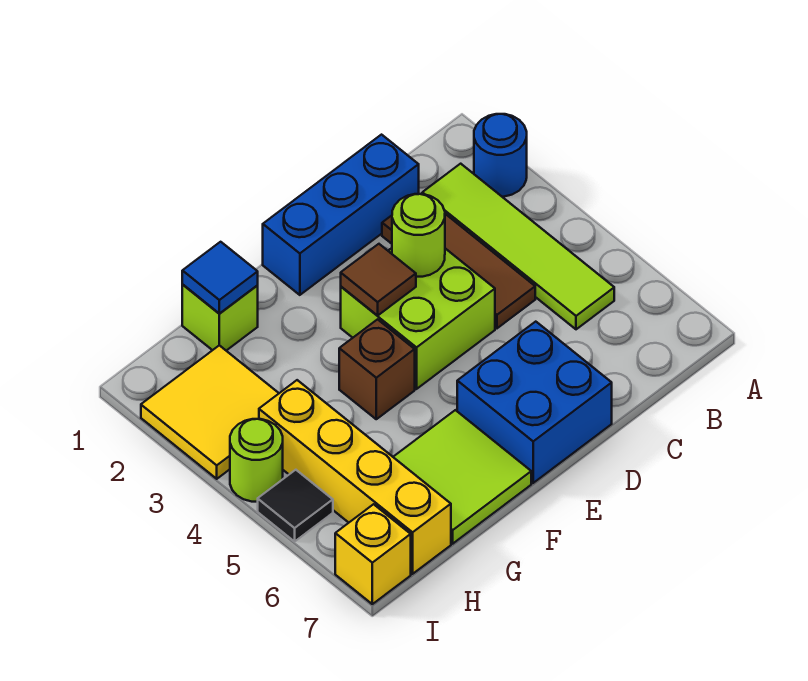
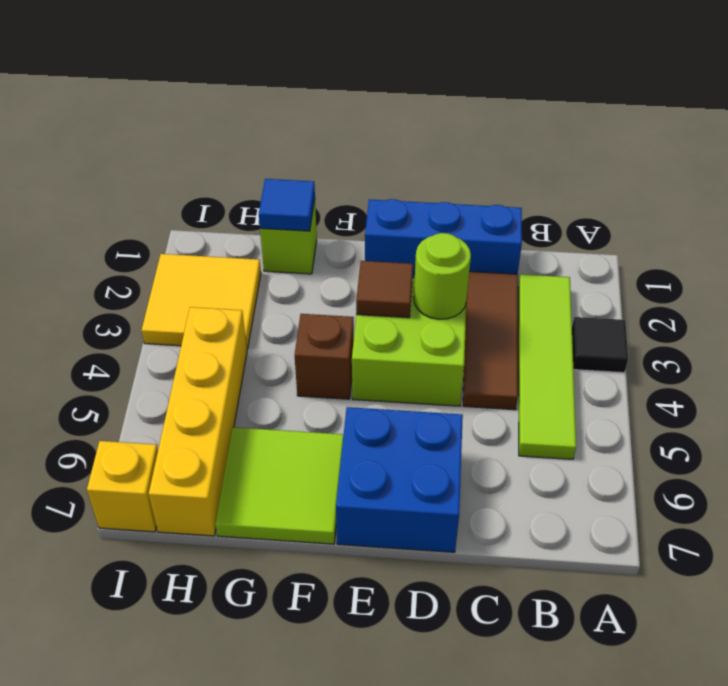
blue round brick A2 level 1 -> none
lime round brick I4 level 1 -> none
black tile I5 level 1 -> black tile A3 level 1

